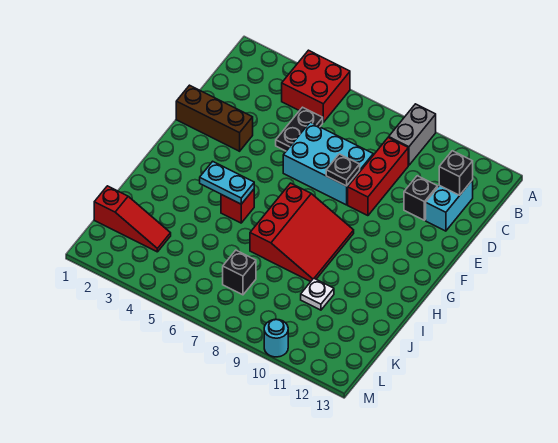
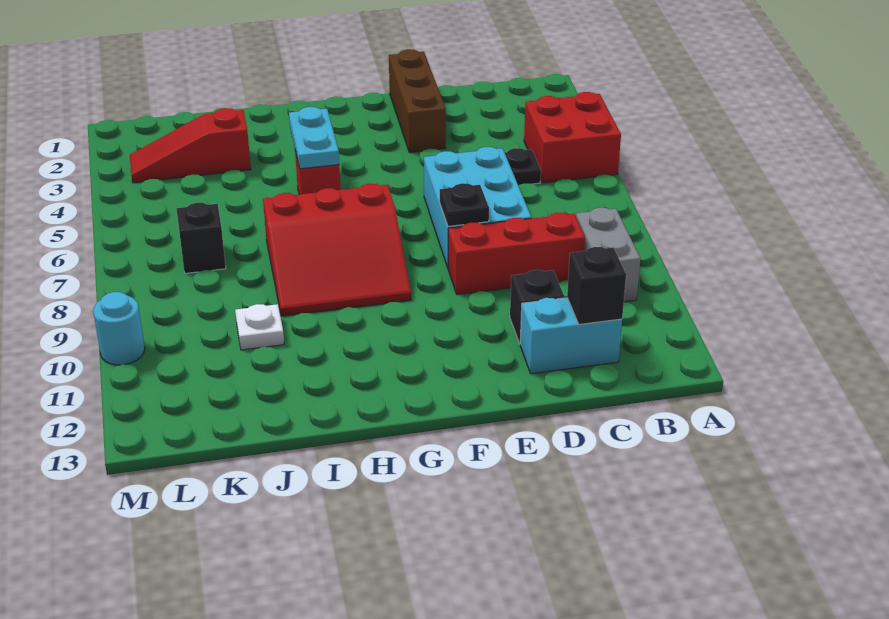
grey brick A9:B9 level 1 -> grey brick B9:B10 level 1
red slope K1:K3 level 1 top 1 -> red slope J3:L3 level 1 top J

